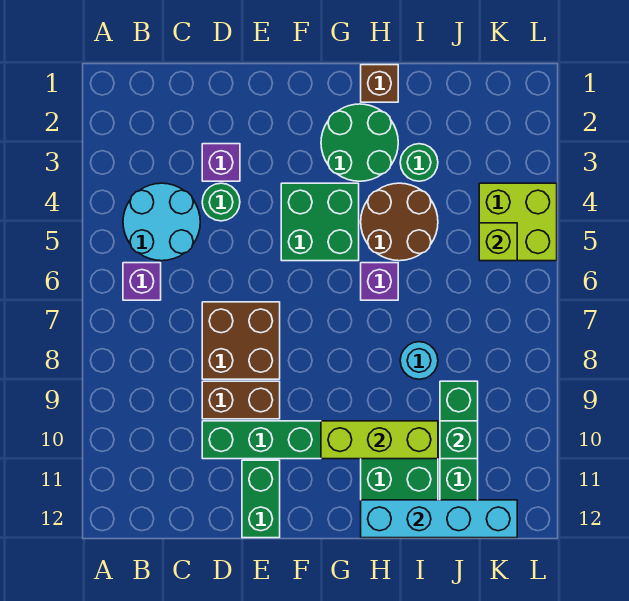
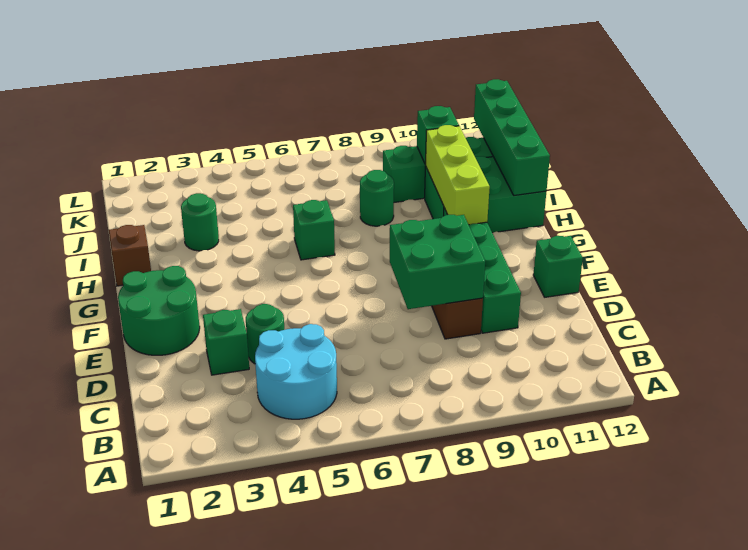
purple brick B6 level 1 -> none
purple brick D3 level 1 -> green brick D3 level 1
brown brick D7:E8 level 1 -> none
green brick E11:E12 level 1 -> green brick E12 level 1
green brick F4:G5 level 1 -> green brick D8:E9 level 2
green round brick G2:H3 level 1 -> green round brick E1:F2 level 1
brown round brick H4:I5 level 1 -> none
purple brick H6 level 1 -> green brick H6 level 1
cyan brick H12:K12 level 2 -> green brick H12:K12 level 2
cyan round brick I8 level 1 -> green round brick I8 level 1
lime brick K4:L5 level 1 -> none
lime brick K5 level 2 -> none

